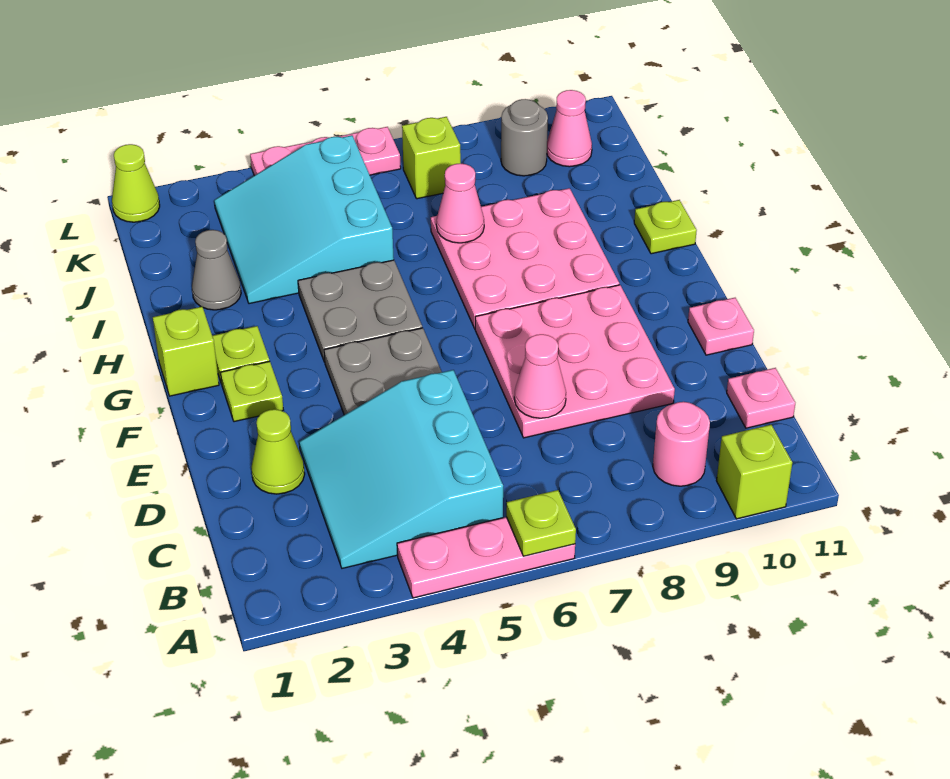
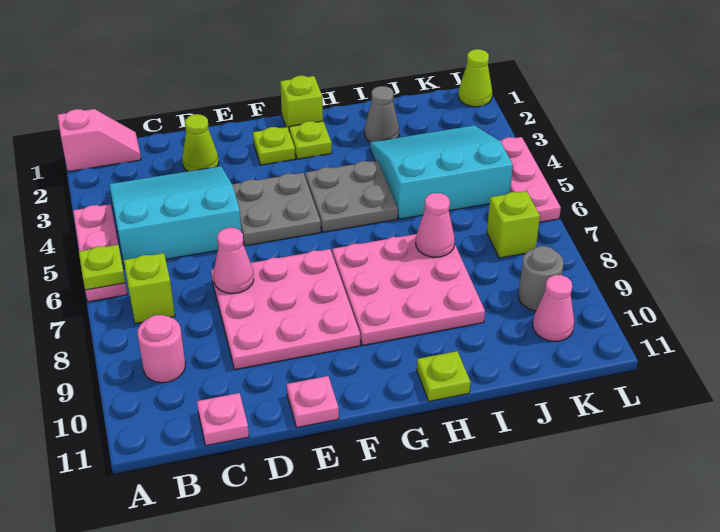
none -> pink slope A1:B1 level 1 top A
lime brick A10 level 1 -> lime brick B7 level 1

